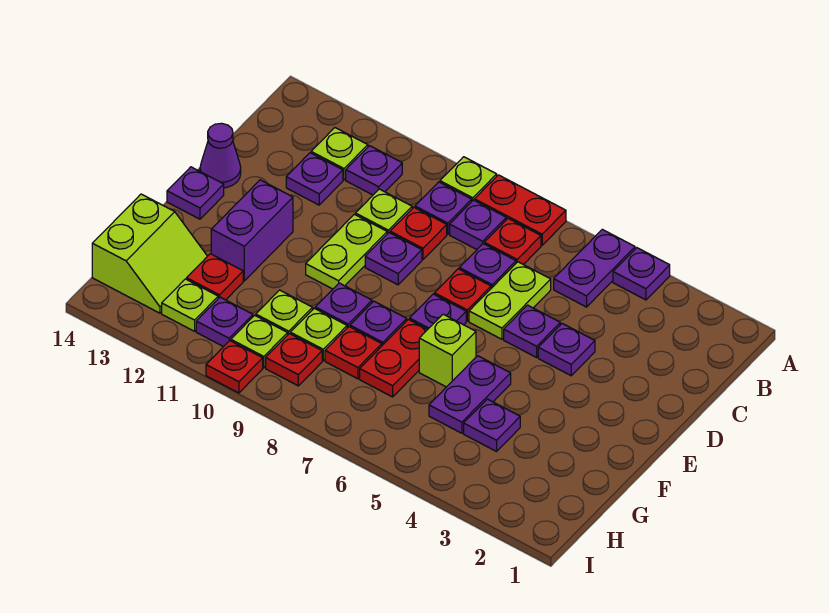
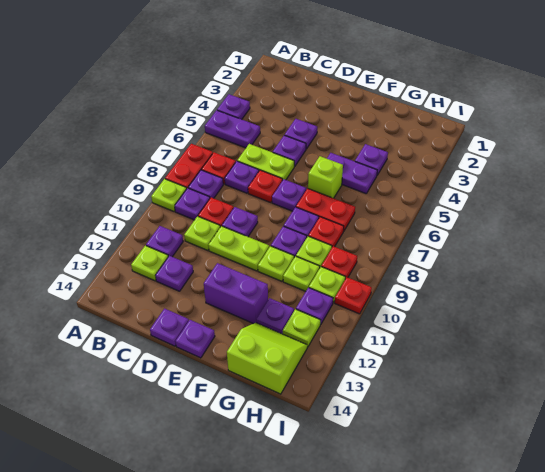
purple cone D14 level 1 -> purple plate D14 level 1
none -> lime plate F10 level 1
red plate G12 level 1 -> purple plate G12 level 1

